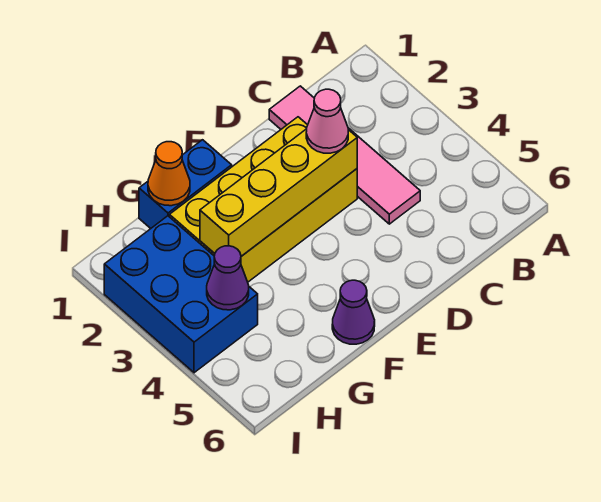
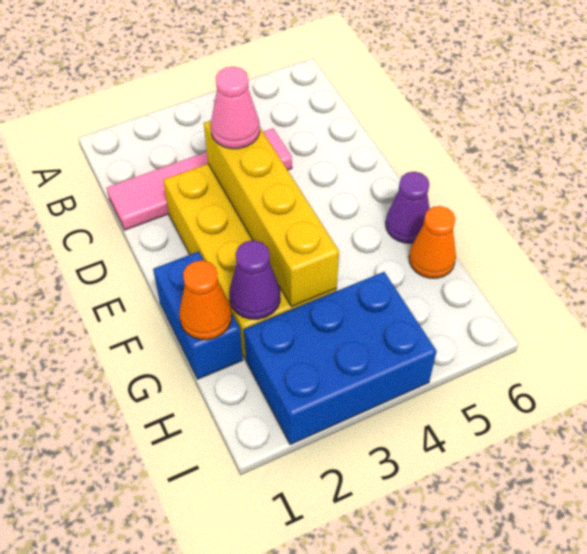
none -> orange cone G6 level 1
purple cone H4 level 2 -> purple cone G2 level 2

